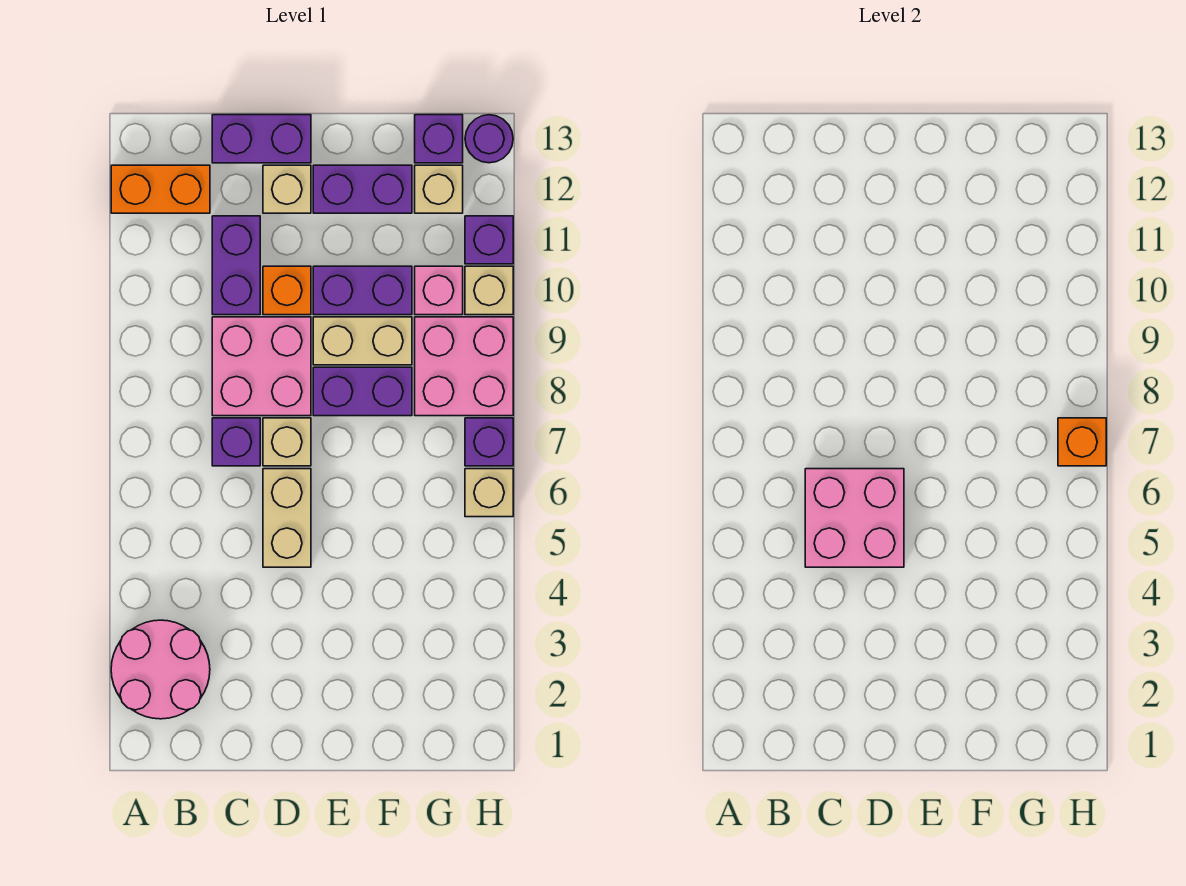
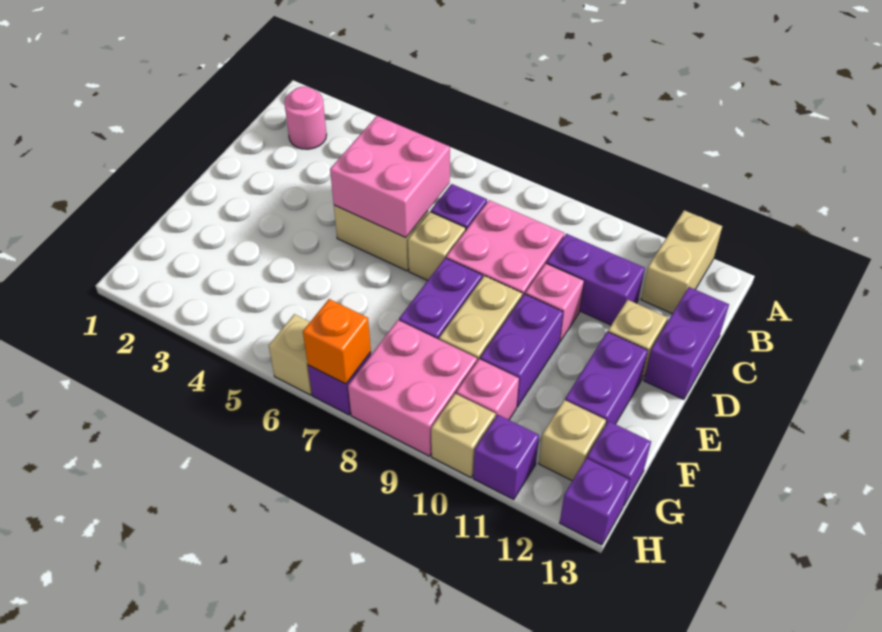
pink round brick A2:B3 level 1 -> pink round brick B2 level 1
orange brick A12:B12 level 1 -> tan brick A12:B12 level 1
orange brick D10 level 1 -> pink brick D10 level 1
purple round brick H13 level 1 -> purple brick H13 level 1

